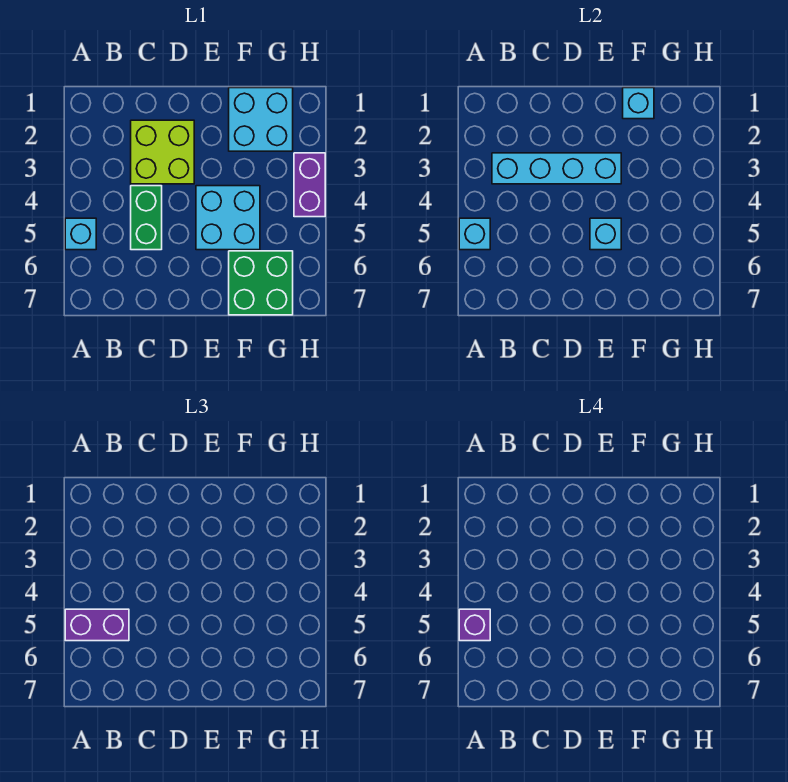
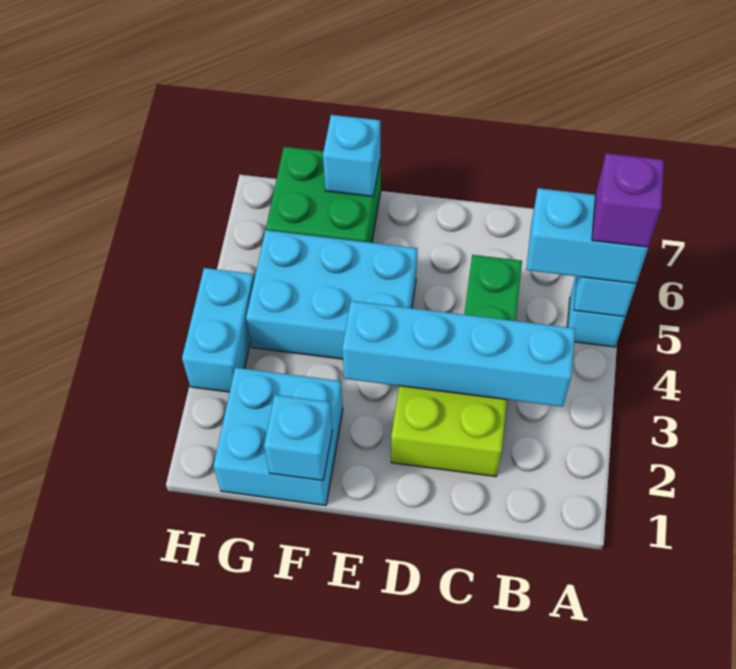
purple brick A5:B5 level 3 -> cyan brick A5:B5 level 3
cyan brick E4:F5 level 1 -> cyan brick E4:G5 level 1
cyan brick E5 level 2 -> cyan brick F7 level 2
purple brick H3:H4 level 1 -> cyan brick H3:H4 level 1

